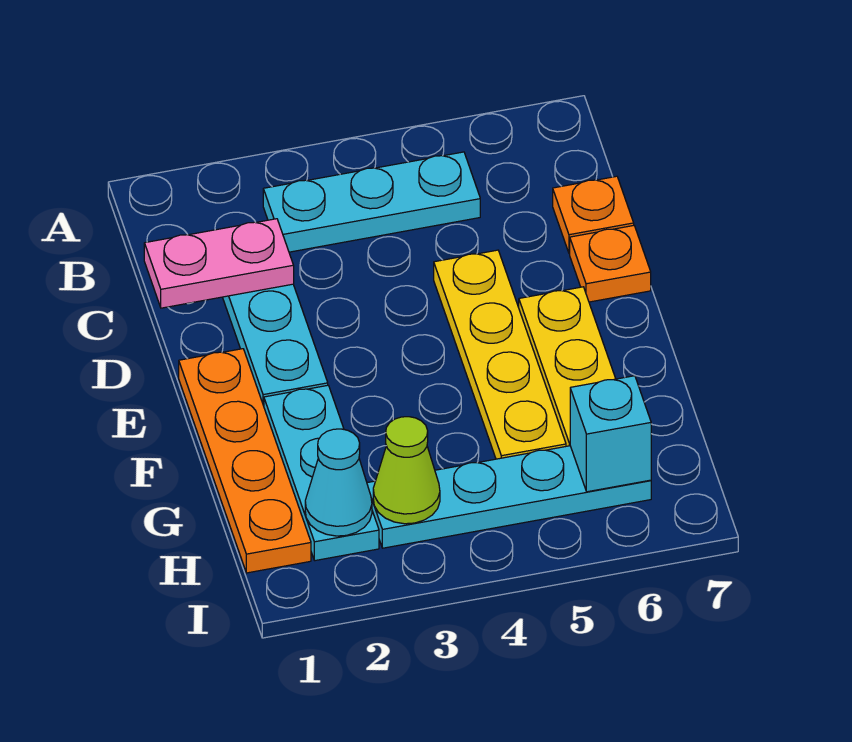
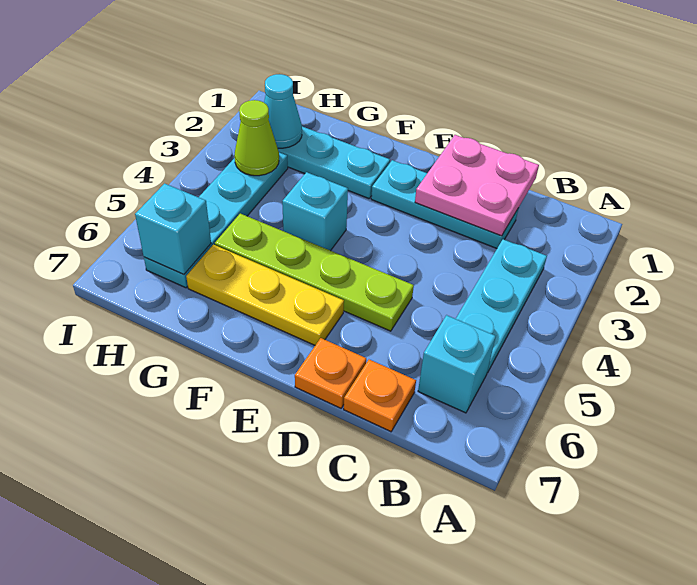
none -> cyan brick B6 level 1
pink plate C1:C2 level 2 -> pink plate C1:D2 level 2
yellow plate D5:G5 level 1 -> lime plate D5:G5 level 1
orange plate E1:H1 level 1 -> none
none -> cyan brick F4 level 1

